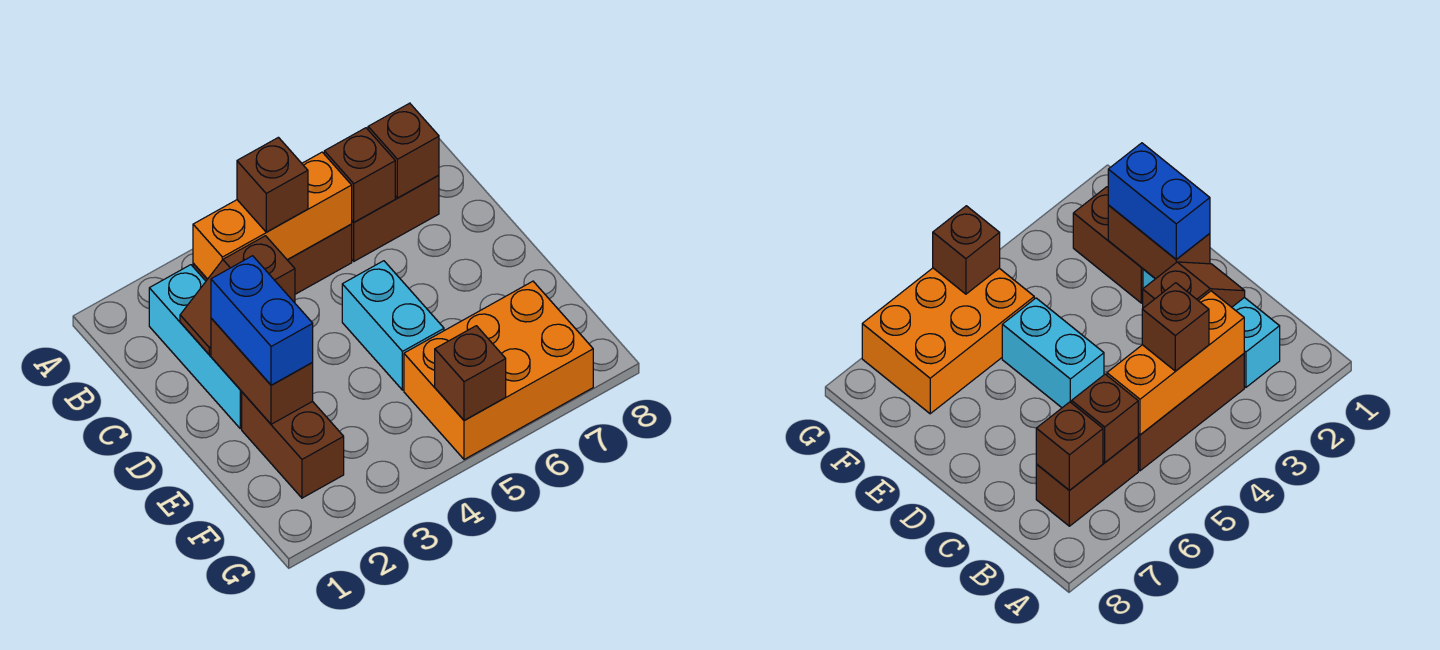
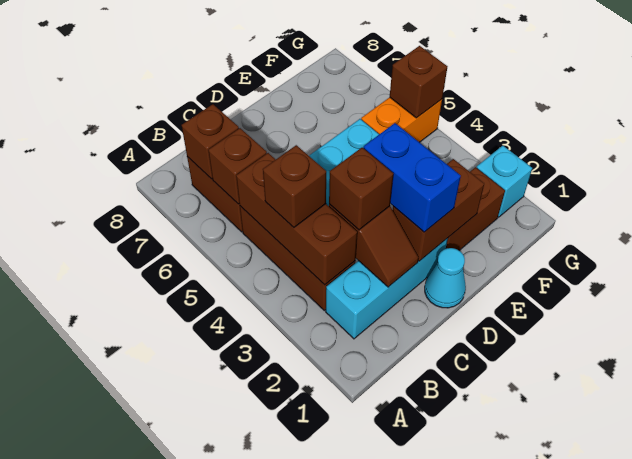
orange brick B3:B5 level 2 -> brown brick B3:B5 level 2
none -> brown brick C3 level 3
none -> cyan cone D1 level 1
blue brick D2:E2 level 3 -> blue brick D2:D3 level 3
orange brick F5:G7 level 1 -> orange brick F5:G5 level 1
none -> cyan brick G2 level 1

